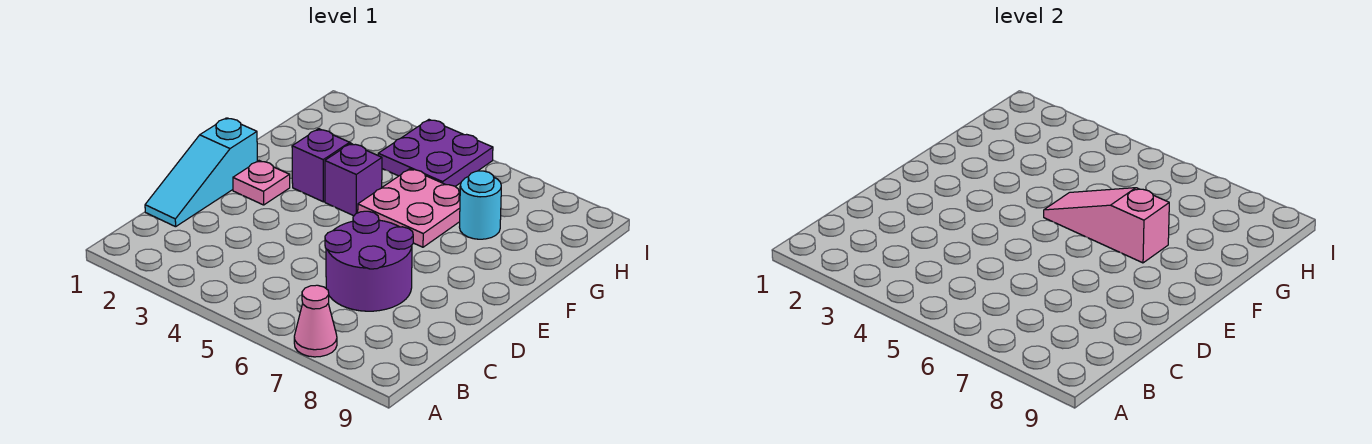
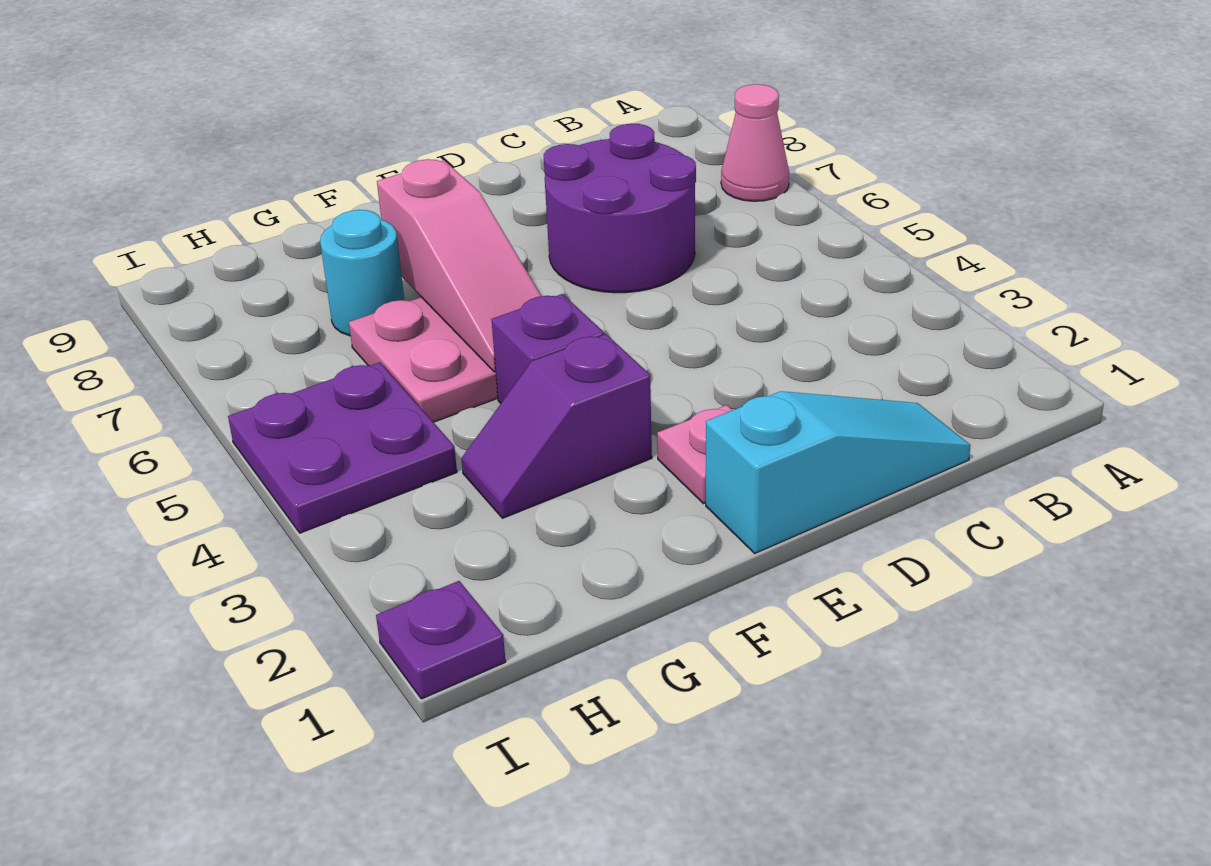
none -> purple plate I1 level 1

